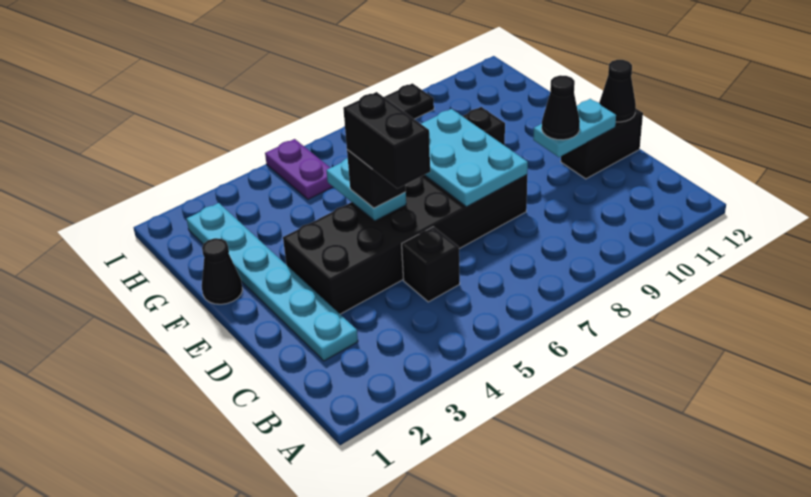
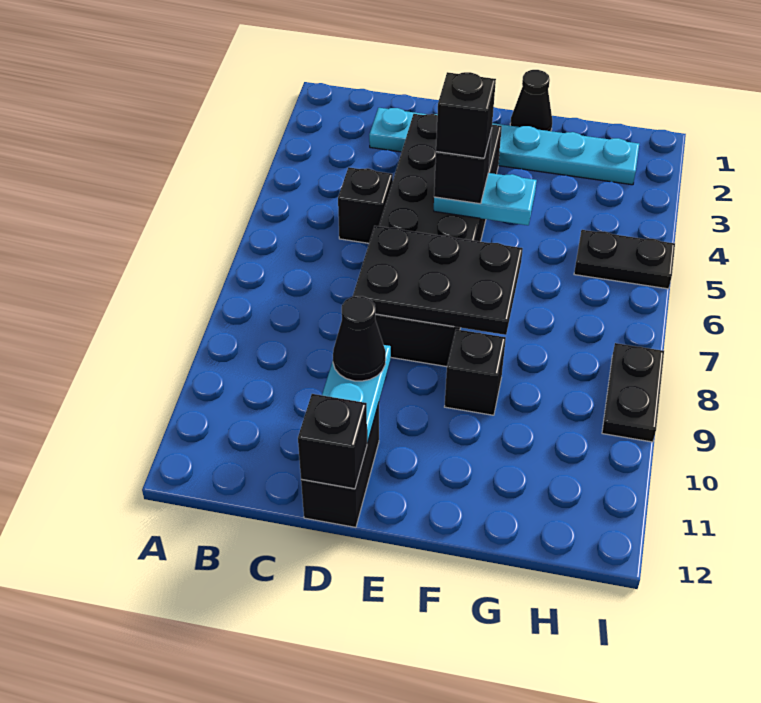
black brick D5:E5 level 4 -> black brick E5 level 4
cyan plate D7:F8 level 2 -> black plate D7:F8 level 2
black cone D12 level 2 -> black brick D12 level 2
purple plate H5:I5 level 1 -> black plate H5:I5 level 1

